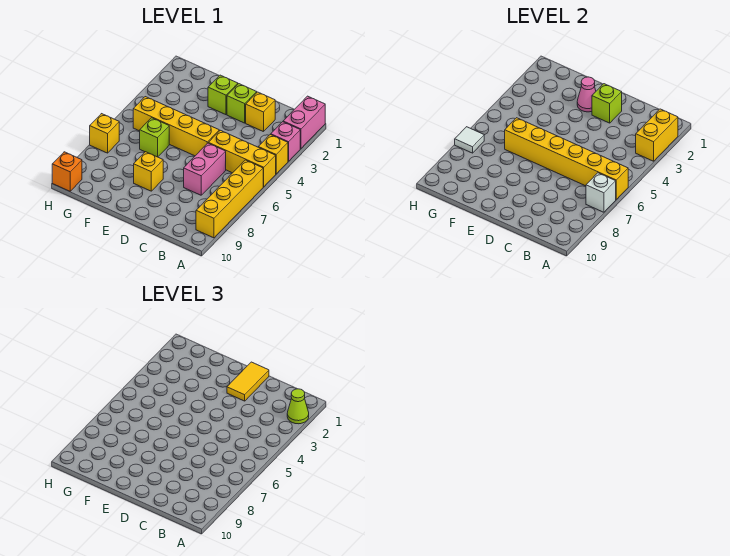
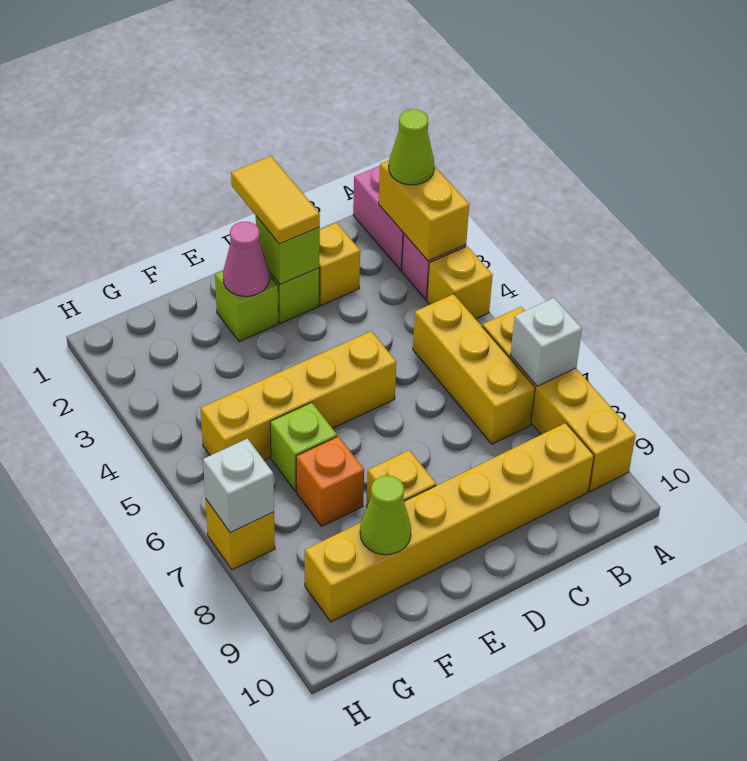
yellow brick A5:C5 level 1 -> yellow brick B5:B7 level 1
yellow brick A6:F6 level 2 -> yellow brick B9:G9 level 1
pink brick C6:C7 level 1 -> none
none -> lime cone F9 level 2
white tile H7 level 2 -> white brick H7 level 2
orange brick H10 level 1 -> orange brick F7 level 1

